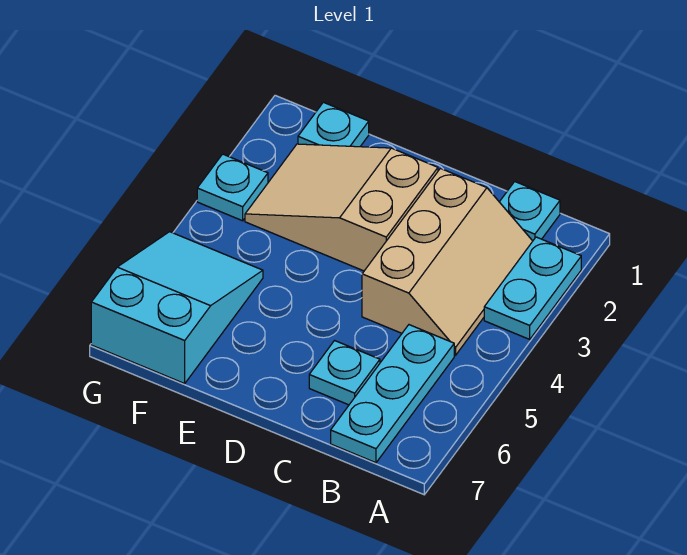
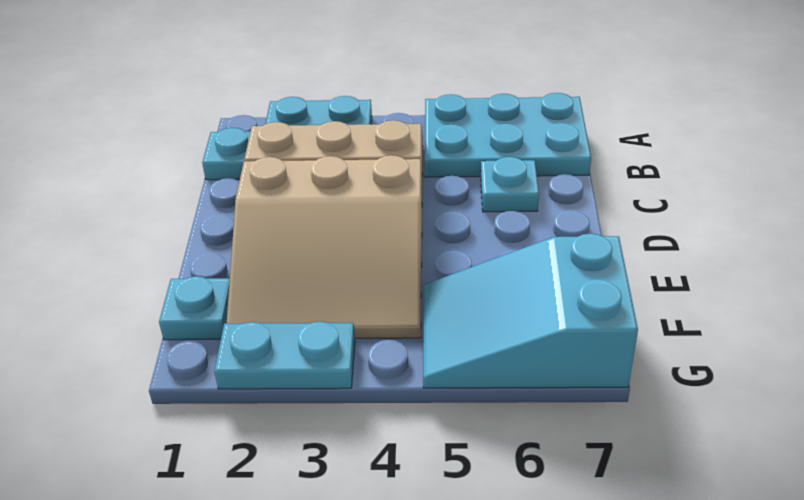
cyan plate B5:B7 level 1 -> cyan plate A5:B7 level 1
tan slope D2:F3 level 1 top D -> tan slope D2:F4 level 1 top D
cyan plate G3 level 1 -> cyan plate G2:G3 level 1

